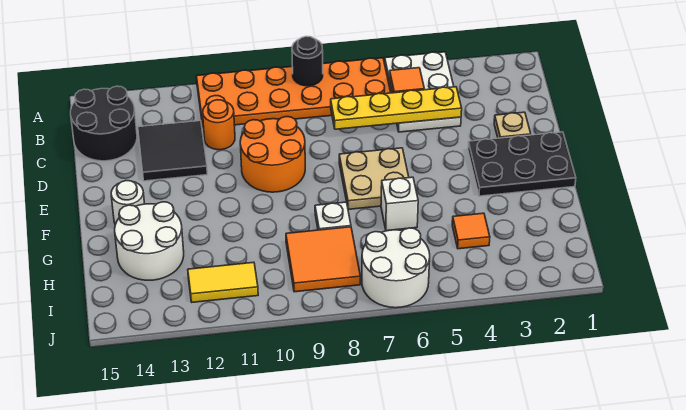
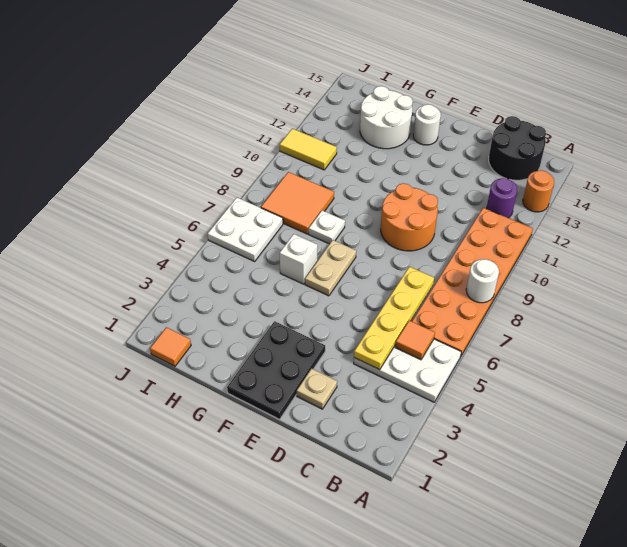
black round brick A8 level 2 -> white round brick A8 level 2
none -> purple round brick B12 level 1
orange round brick C11 level 1 -> orange round brick A13 level 1
black tile C12:D13 level 1 -> none
tan plate E6:F7 level 1 -> tan plate F6:F7 level 1
orange tile H4 level 1 -> orange tile I1 level 1
white round brick I6:J7 level 1 -> white plate I6:J7 level 1
yellow tile I11:I12 level 1 -> yellow tile I11:J11 level 1

